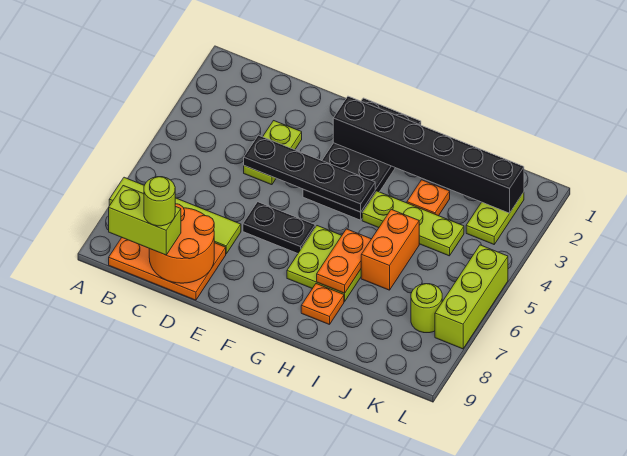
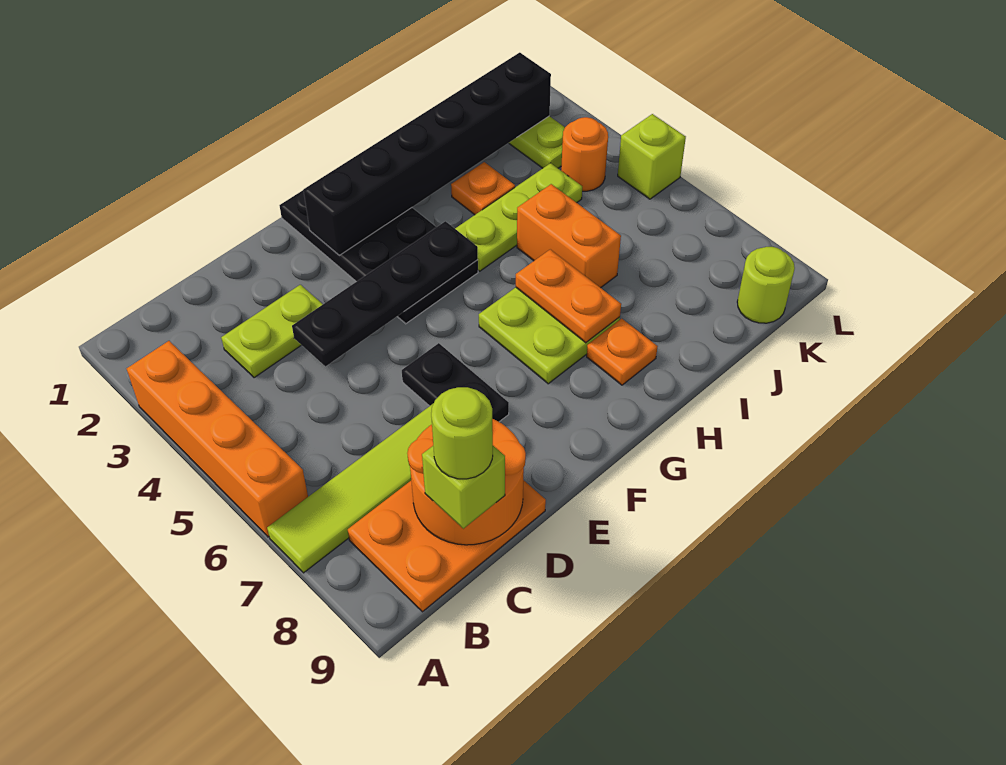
none -> orange brick A3:A6 level 1
lime brick B9:C9 level 3 -> lime brick C9 level 3
lime plate D3:D4 level 1 -> lime plate C3:D3 level 1
black plate E6:F6 level 1 -> black plate E6:E7 level 1
none -> orange round brick K4 level 1
lime round brick K7 level 1 -> lime round brick K9 level 1
lime brick L5:L7 level 1 -> lime brick L5 level 1

